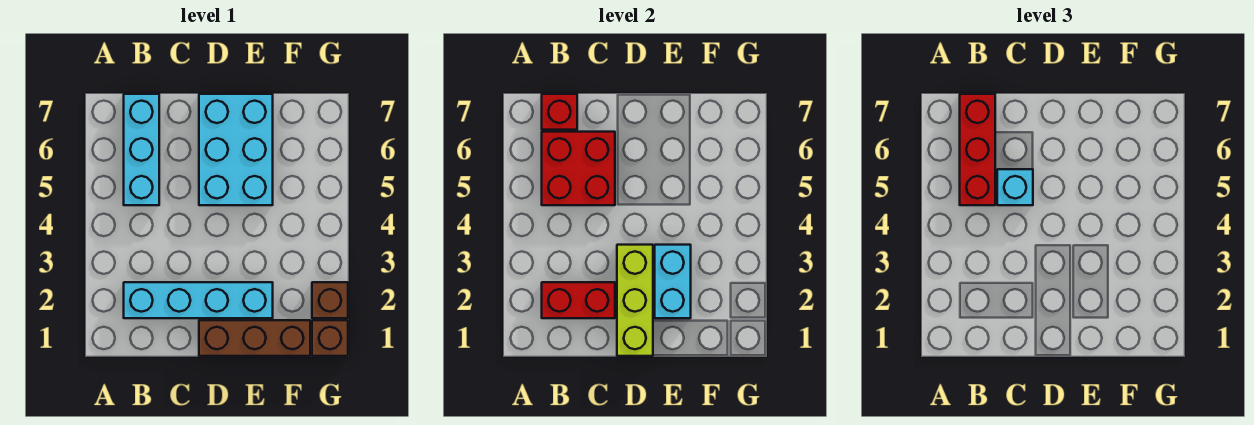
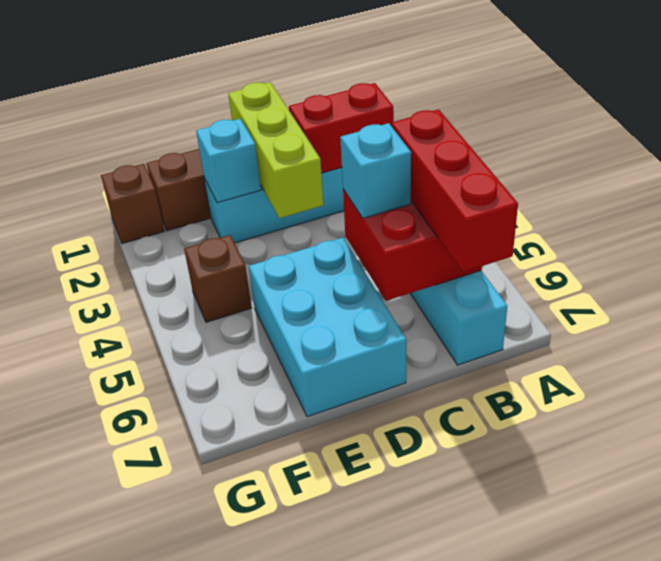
red brick B7 level 2 -> none
cyan brick E2:E3 level 2 -> cyan brick E2 level 2
brown brick G2 level 1 -> brown brick F4 level 1

